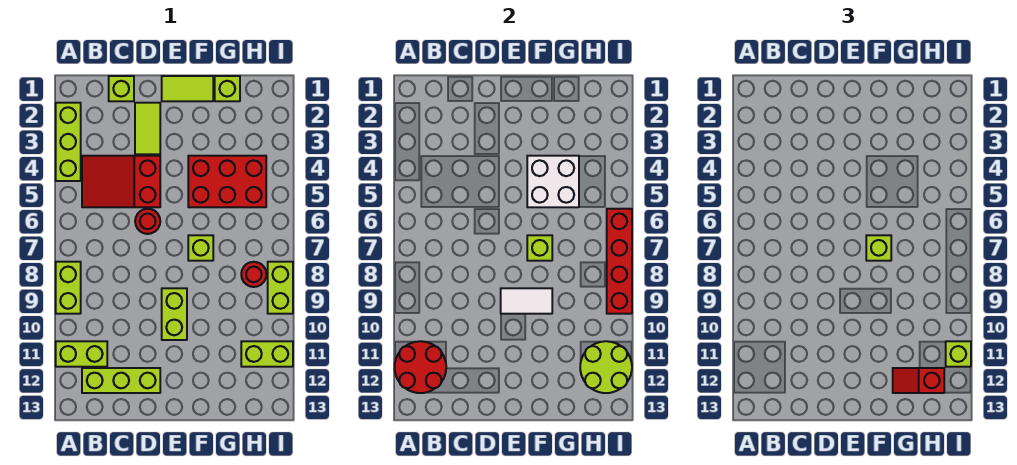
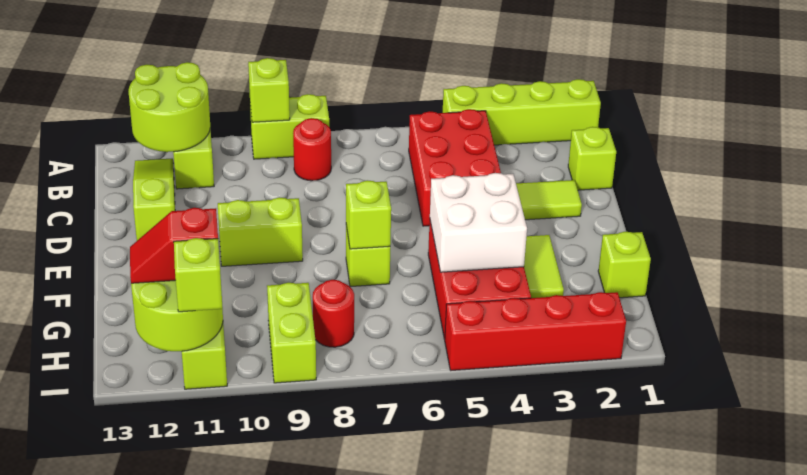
lime brick A2:A4 level 1 -> lime brick A1:A4 level 1
red round brick A11:B12 level 2 -> lime round brick A11:B12 level 2
red slope B4:D5 level 1 top D -> red brick B4:D5 level 1
lime brick B12:D12 level 1 -> lime slope B12:D12 level 1 top D
red round brick D6 level 1 -> red round brick B8 level 1
lime tile E1:F1 level 1 -> lime tile F3:G3 level 1
white tile E9:F9 level 2 -> none
lime brick F7 level 3 -> lime brick A9 level 2
red slope G12:H12 level 3 top H -> red slope H11:H12 level 3 top 11
red brick I6:I9 level 2 -> red brick I2:I5 level 1
lime brick I8:I9 level 1 -> lime brick H9:I9 level 1

